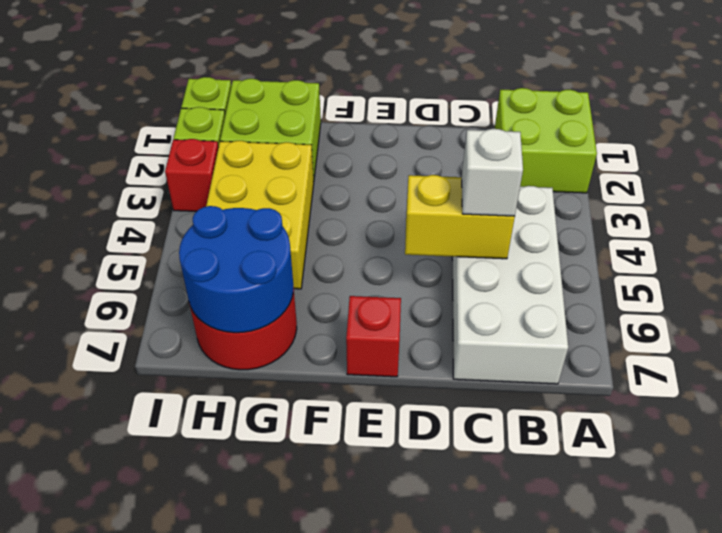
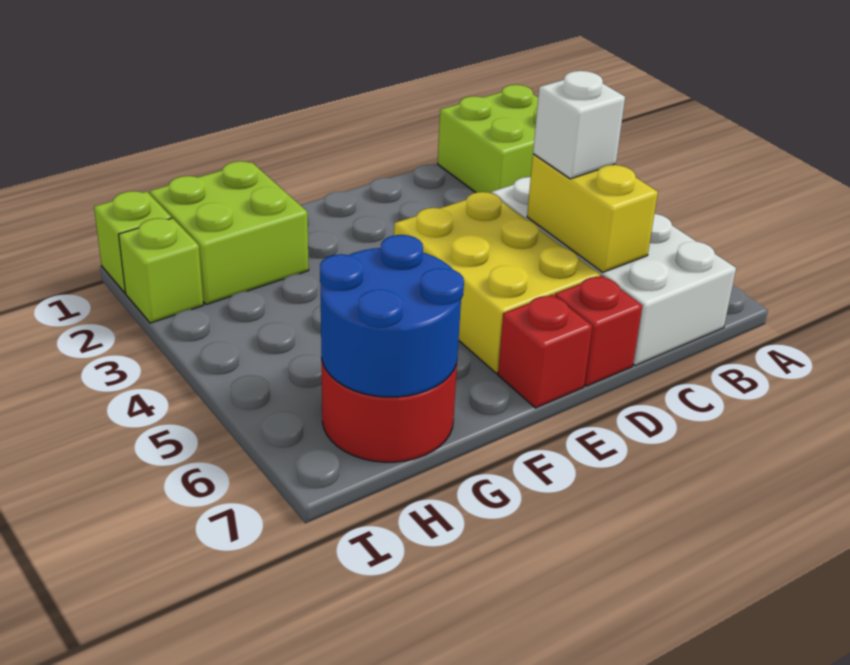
yellow brick C5:D5 level 2 -> yellow brick C5:C6 level 2
yellow brick G3:H5 level 1 -> yellow brick D4:E6 level 1
red brick I3 level 1 -> red brick D7 level 1

